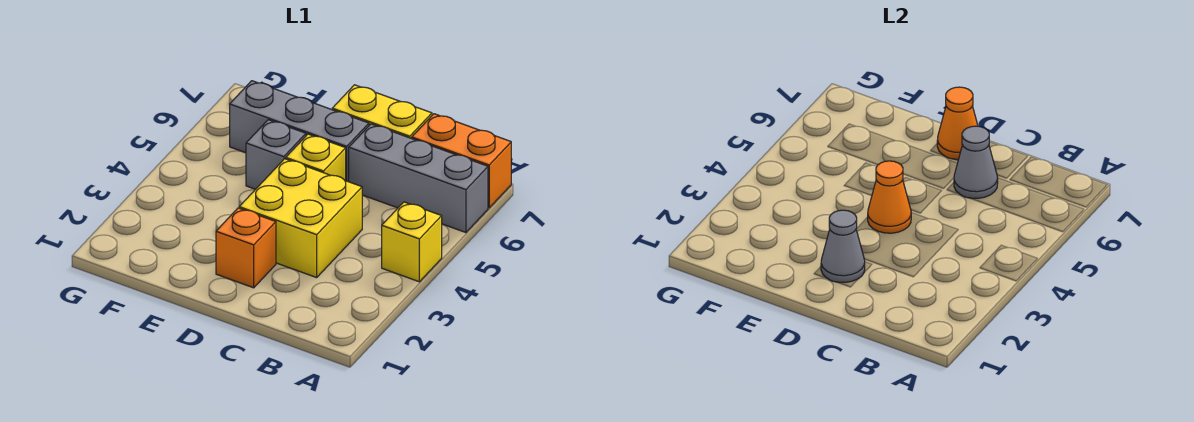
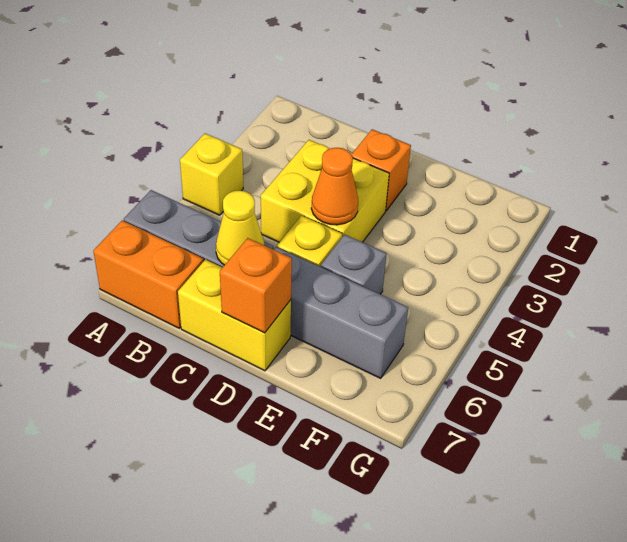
grey cone C6 level 2 -> yellow cone C6 level 2
grey cone D2 level 2 -> none
orange cone D7 level 2 -> orange brick D7 level 2

